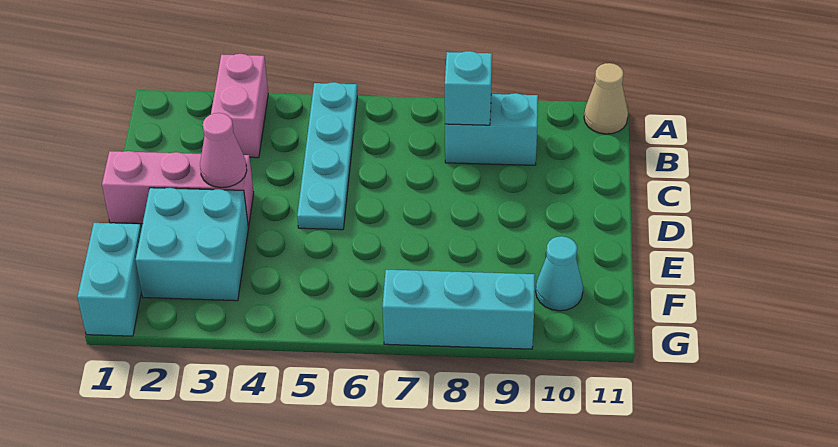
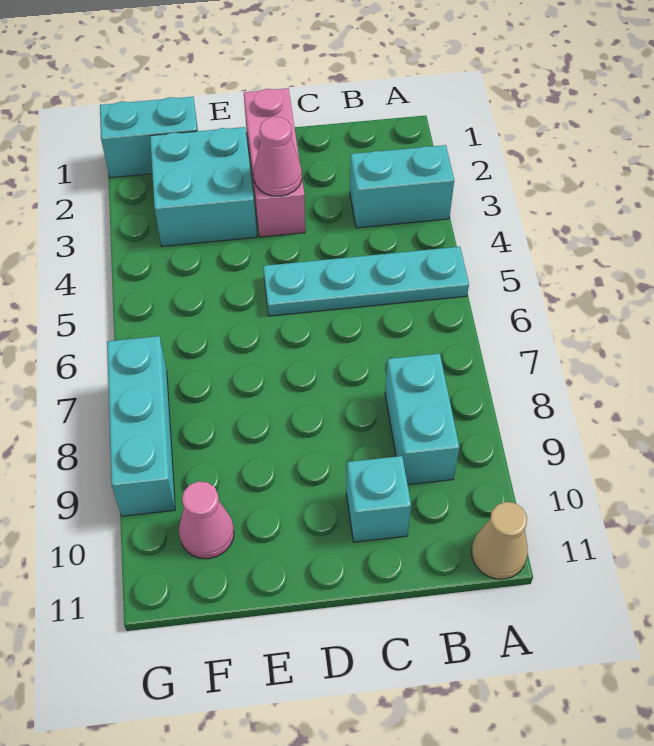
pink brick A3:B3 level 1 -> cyan brick A3:B3 level 1
cyan brick B8 level 2 -> cyan brick C10 level 1
cyan cone F10 level 1 -> pink cone F10 level 1

